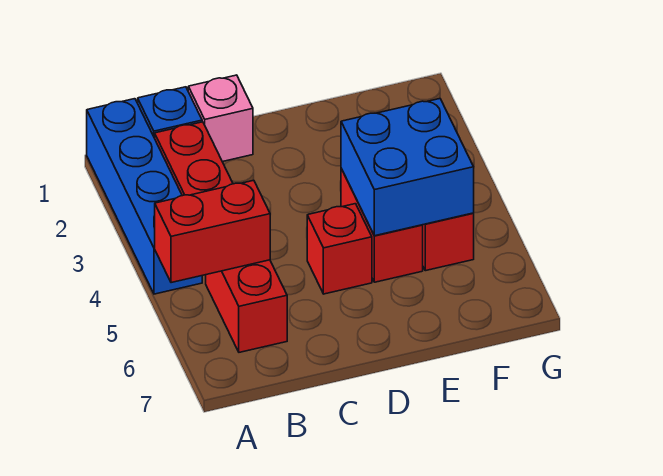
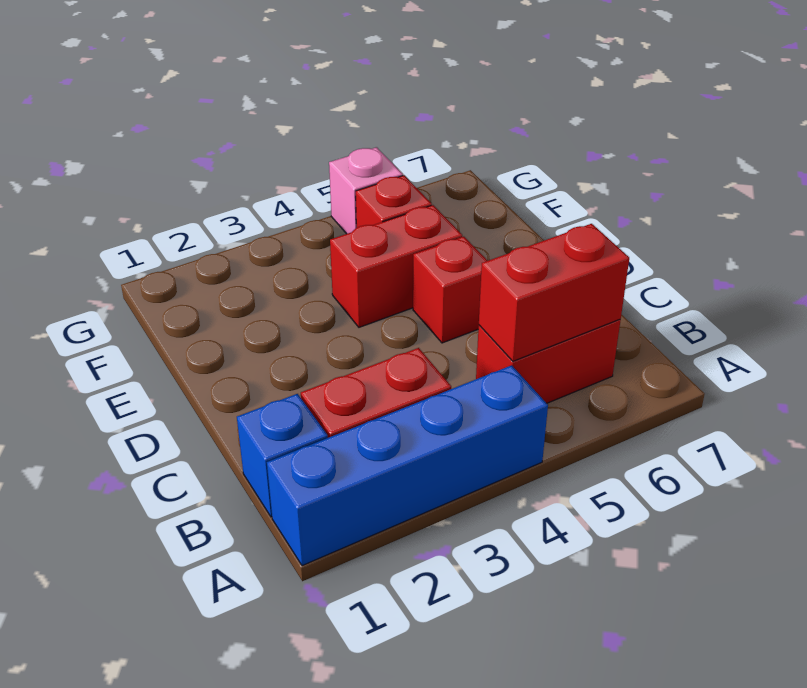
red brick A5:B5 level 2 -> red brick B5:B6 level 2
pink brick C1 level 1 -> pink brick G5 level 1
blue brick E4:F5 level 2 -> none

